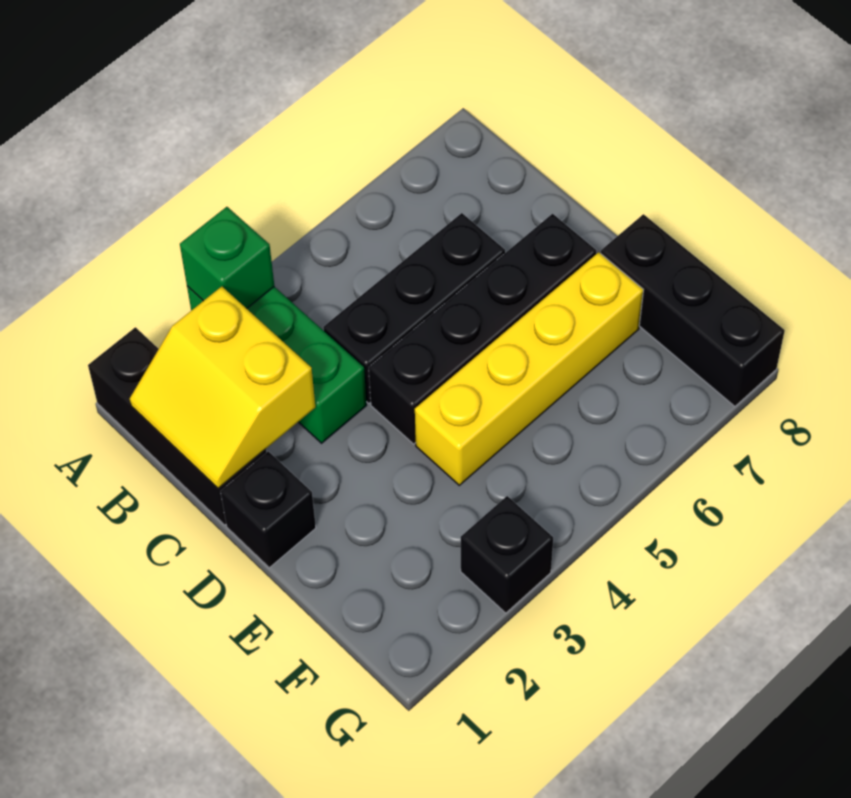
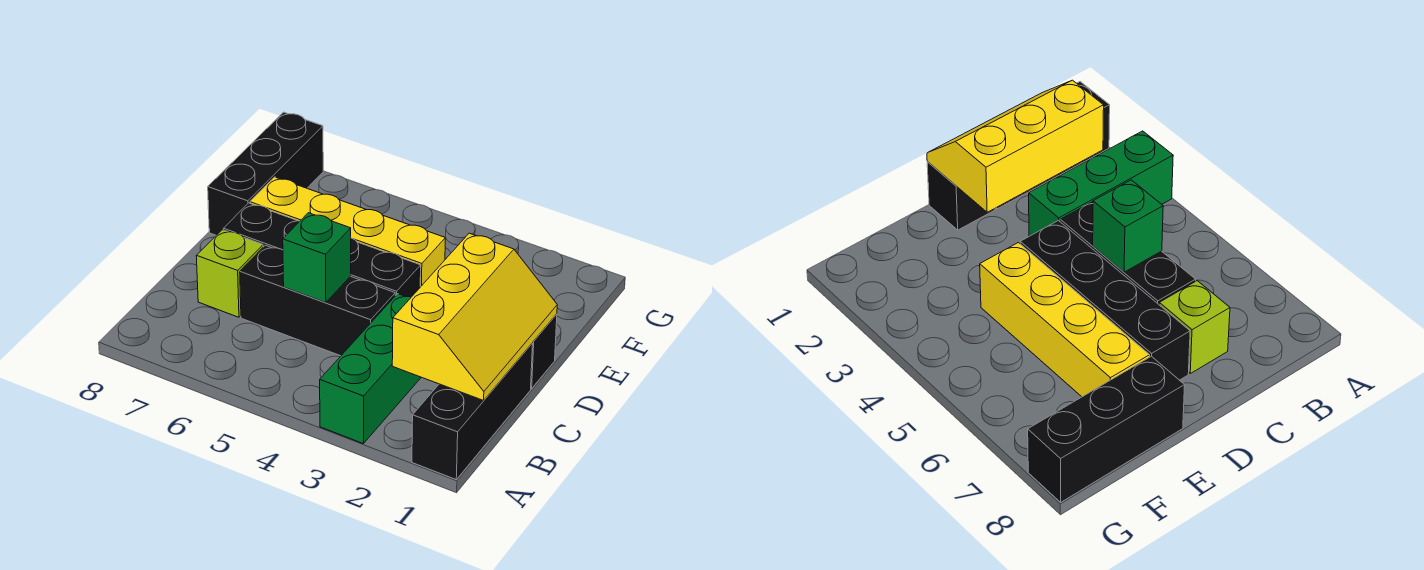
green brick A3 level 2 -> green brick C5 level 2
yellow slope B1:C2 level 2 top 2 -> yellow slope B1:D2 level 2 top 2
none -> lime brick C7 level 1
black brick G3 level 1 -> none

